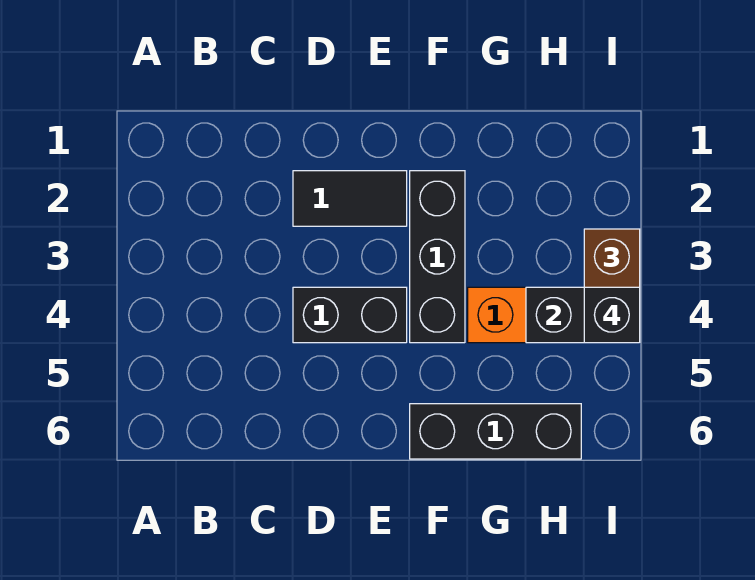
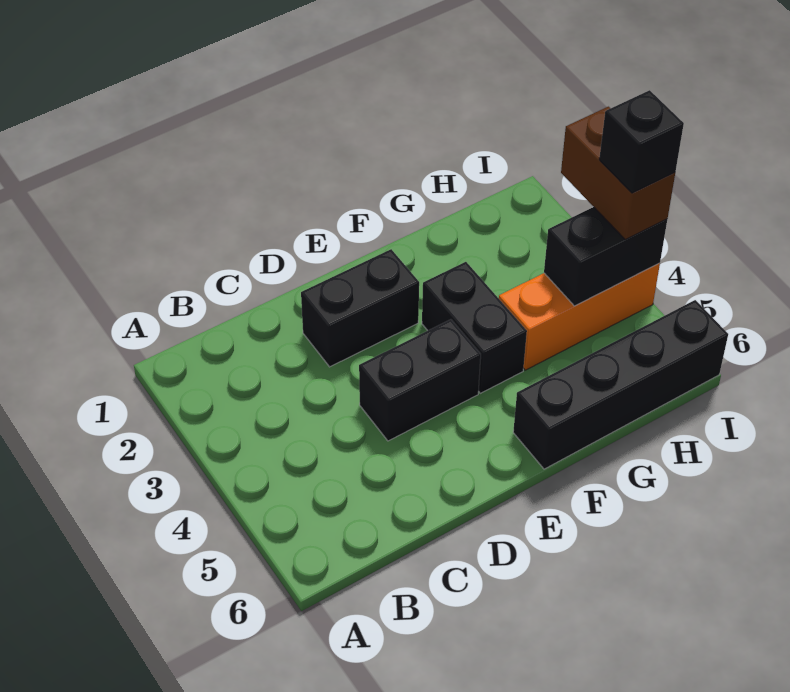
black tile D2:E2 level 1 -> black brick D2:E2 level 1
black brick F2:F4 level 1 -> black brick F3:F4 level 1
black brick F6:H6 level 1 -> black brick F6:I6 level 1

